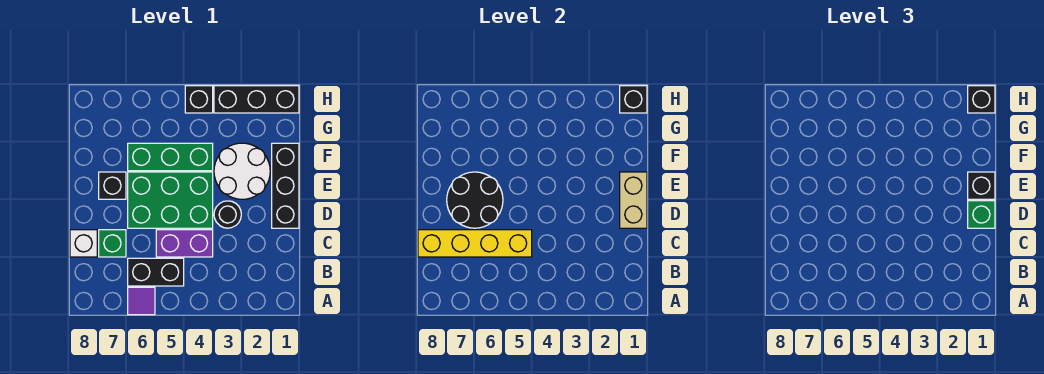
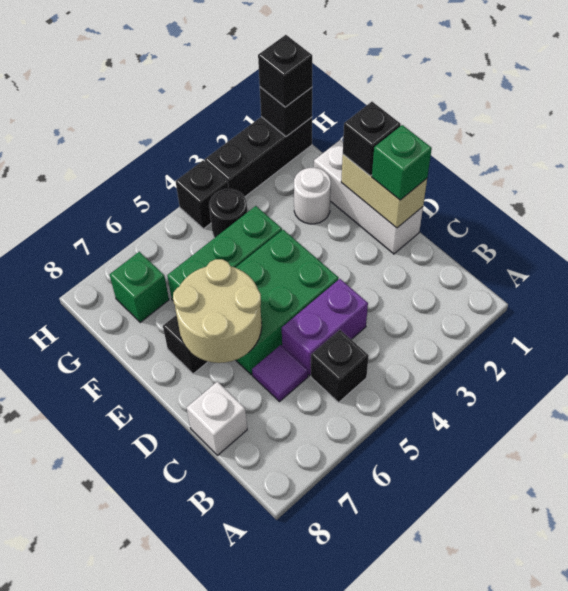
purple tile A6 level 1 -> purple tile C6 level 1
black brick B5:B6 level 1 -> black brick B5 level 1
yellow brick C5:C8 level 2 -> none
green brick C7 level 1 -> green brick G7 level 1
black brick D1:F1 level 1 -> white brick D1:F1 level 1
black round brick D3 level 1 -> black round brick G4 level 1
black round brick D6:E7 level 2 -> tan round brick D6:E7 level 2
white round brick E2:F3 level 1 -> white round brick F2 level 1

